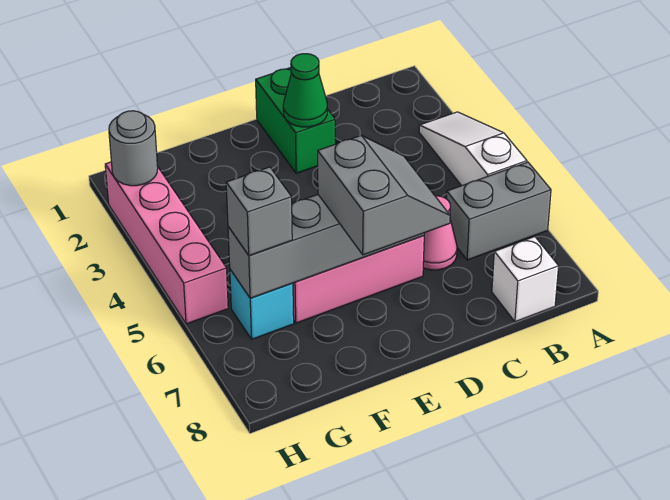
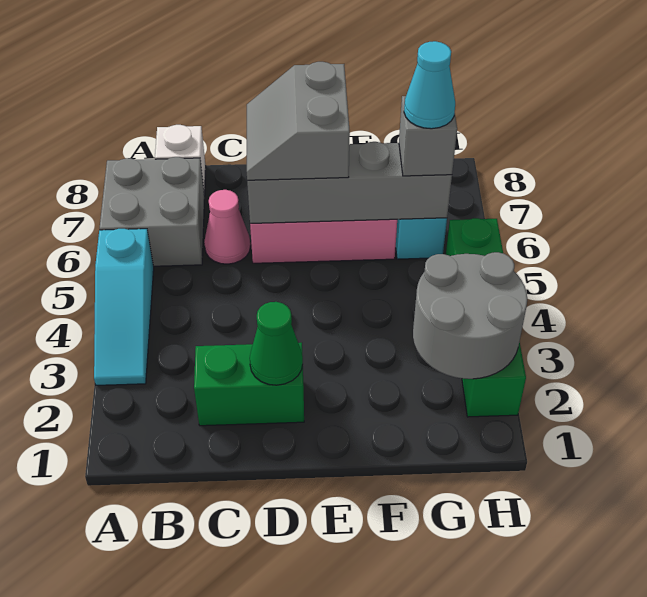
white slope A3:A5 level 1 top 5 -> cyan slope A3:A5 level 1 top 5
grey brick A6:B6 level 1 -> grey brick A6:B7 level 1
green brick D1:D2 level 1 -> green brick C2:D2 level 1
none -> cyan cone G6 level 4
pink brick H2:H5 level 1 -> green brick H2:H5 level 1
grey round brick H2 level 2 -> grey round brick G2:H3 level 2

